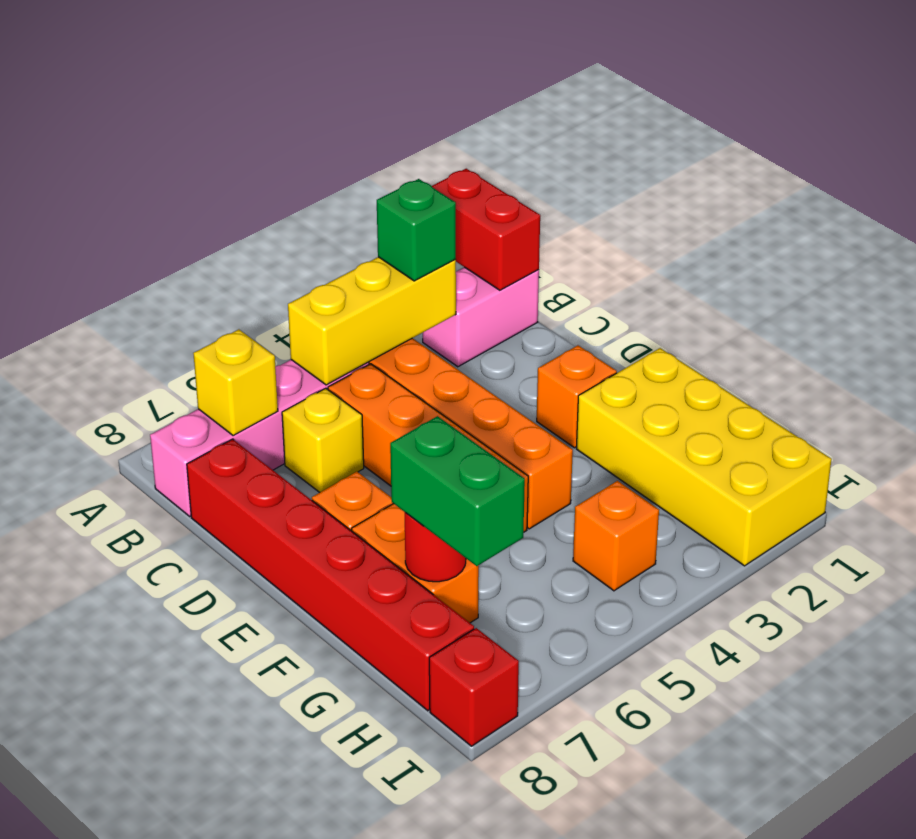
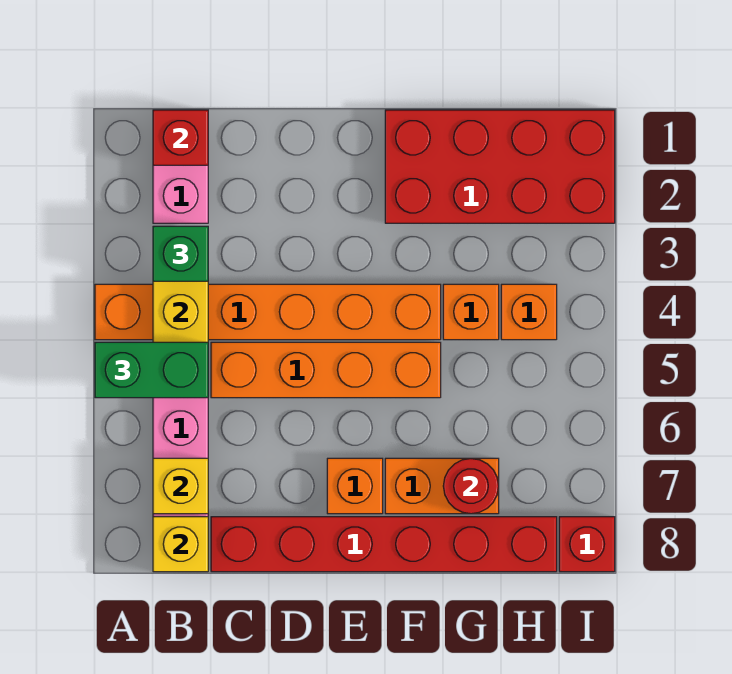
red brick A1:B1 level 2 -> red brick B1 level 2
yellow brick C6 level 1 -> yellow brick B8 level 2
orange brick E2 level 1 -> orange brick G4 level 1
yellow brick F1:I2 level 1 -> red brick F1:I2 level 1
green brick G7:H7 level 3 -> green brick A5:B5 level 3

